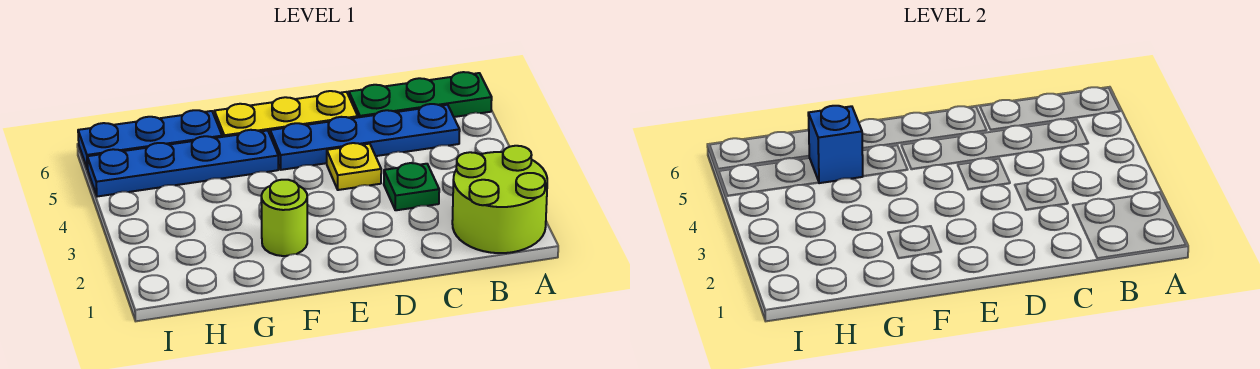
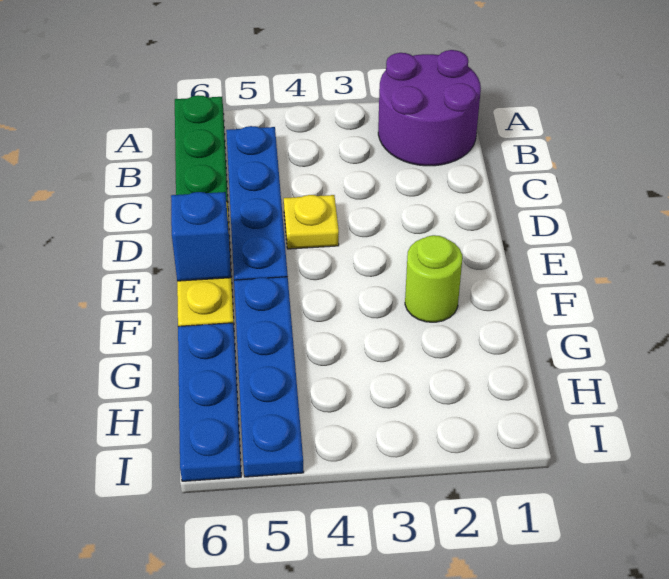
lime round brick A1:B2 level 1 -> purple round brick A1:B2 level 1
green plate C3 level 1 -> none
blue brick G5 level 2 -> blue brick E6 level 2

